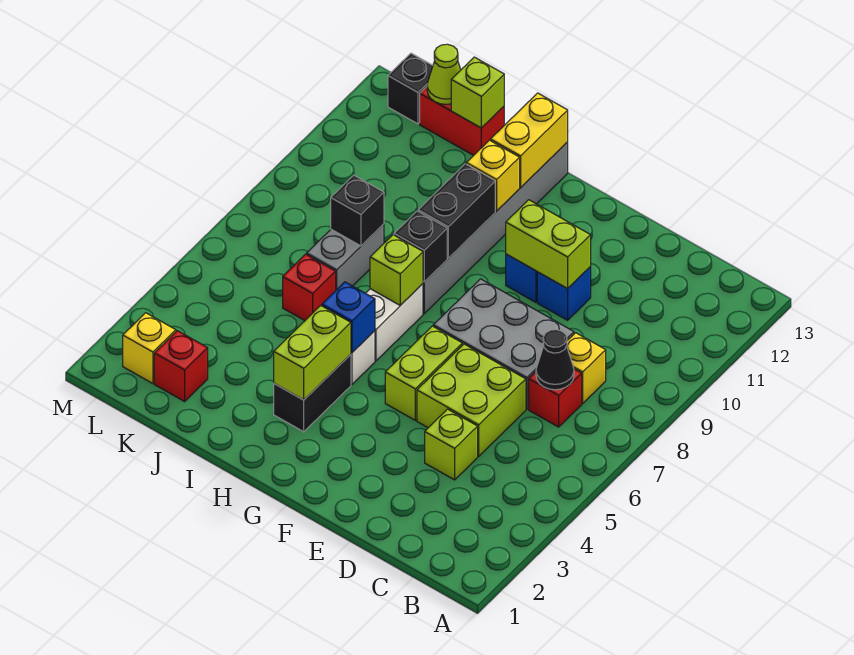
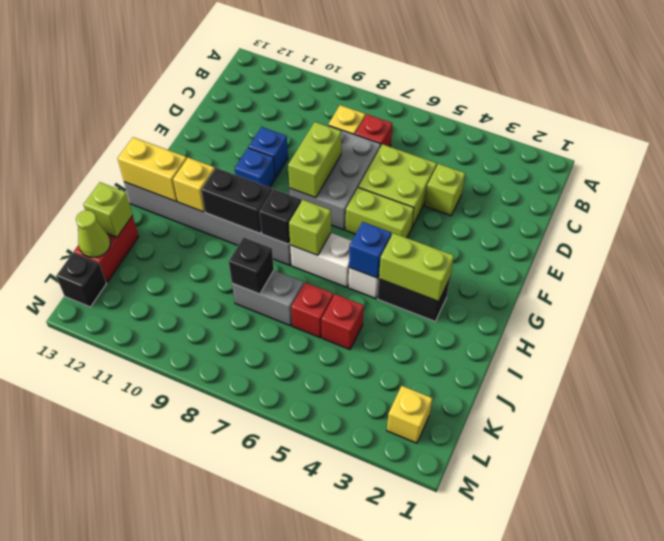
black cone C7 level 2 -> none
lime brick E10:F10 level 2 -> lime brick E8:F8 level 2
red brick K2 level 1 -> red brick J5 level 1

